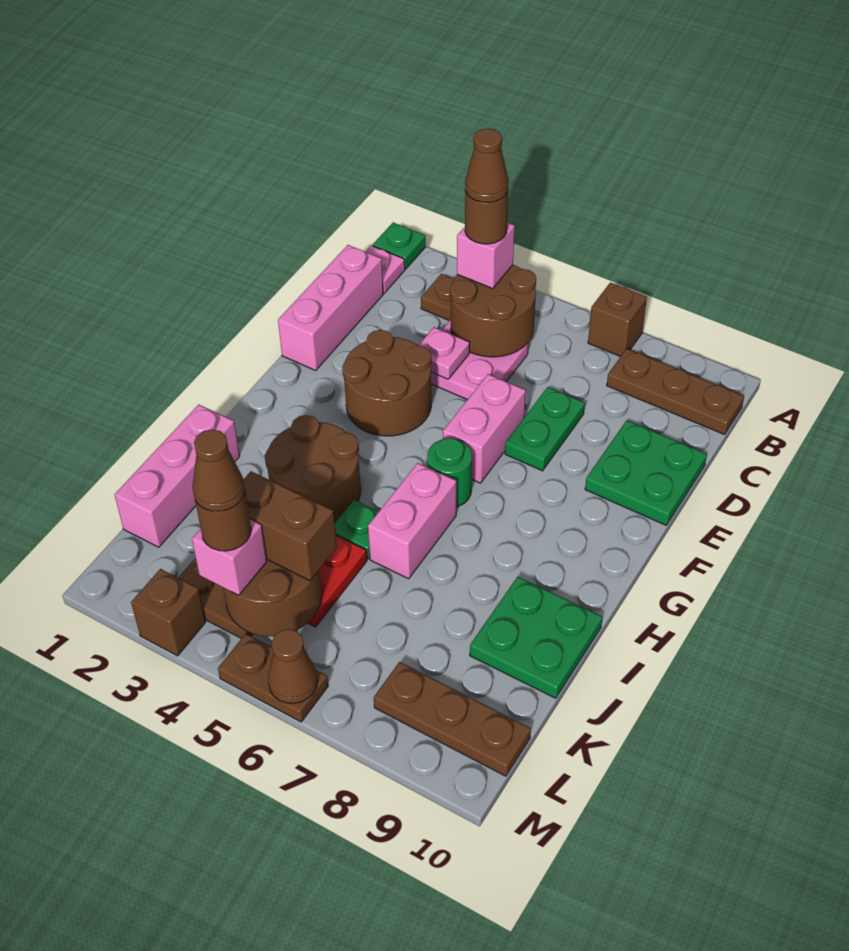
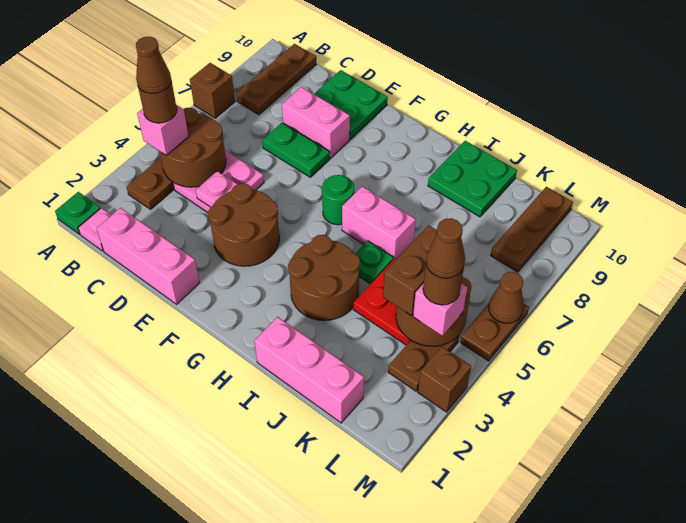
pink brick E6:F6 level 1 -> pink brick D8:E8 level 1

